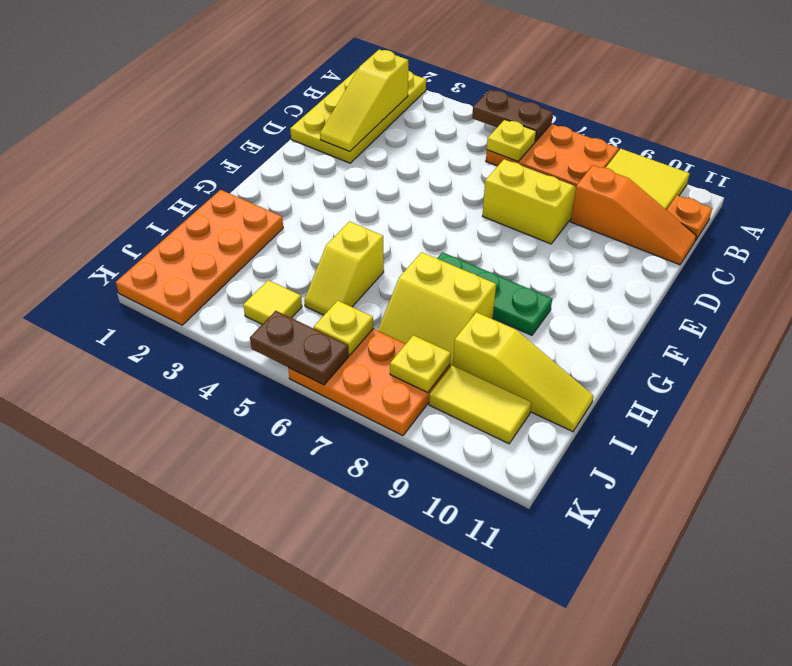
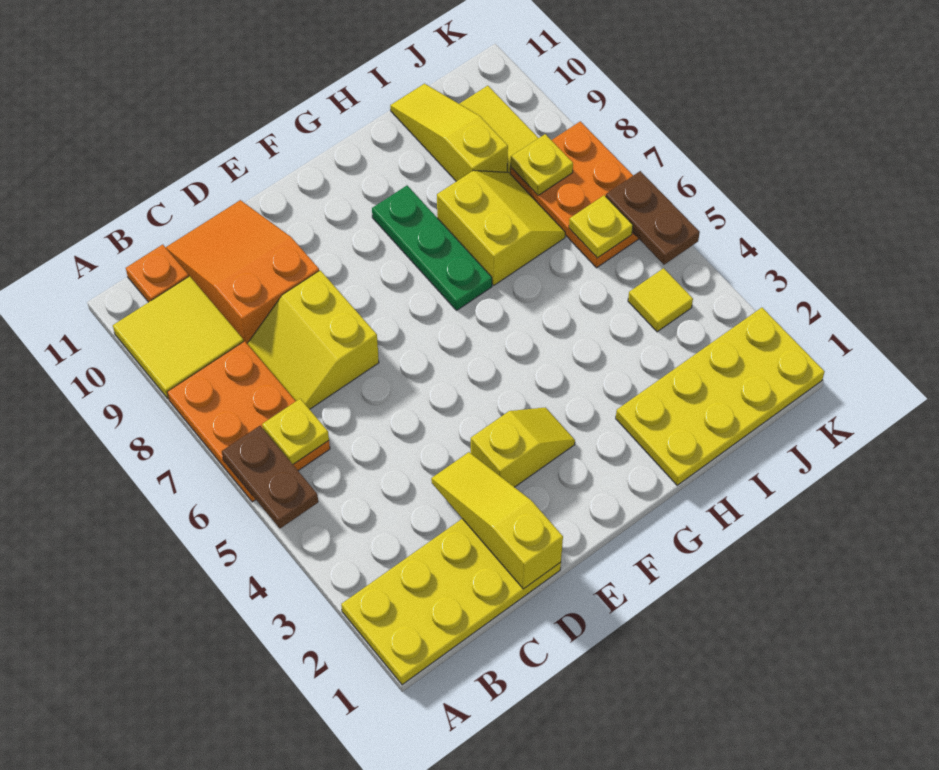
yellow slope B2:D2 level 2 top B -> yellow slope D1:D3 level 2 top 1
orange slope C9:C11 level 1 top 9 -> orange slope C9:D11 level 1 top 9
orange plate H1:K2 level 1 -> yellow plate H1:K2 level 1
yellow slope H5:I5 level 1 top H -> yellow slope E3:F3 level 1 top E

